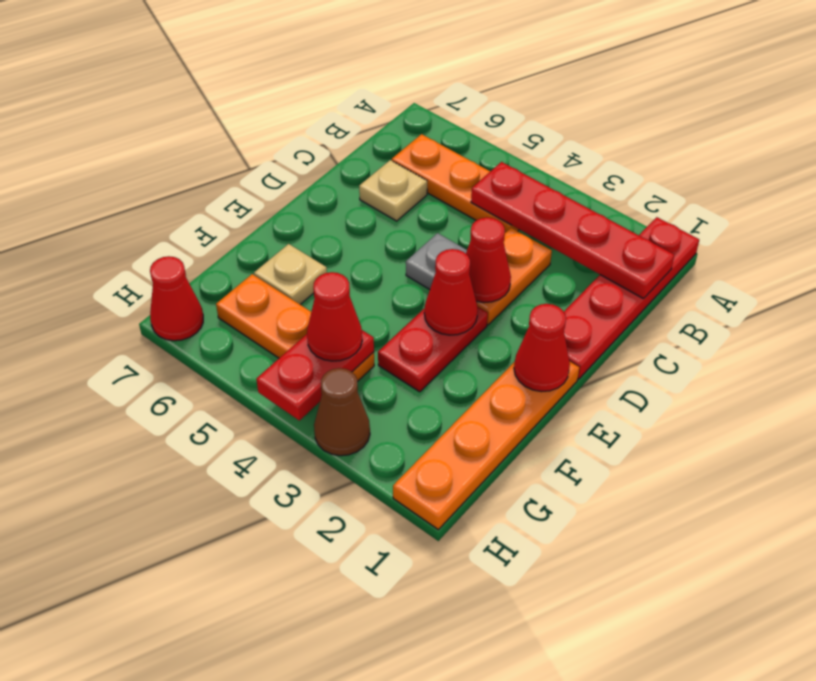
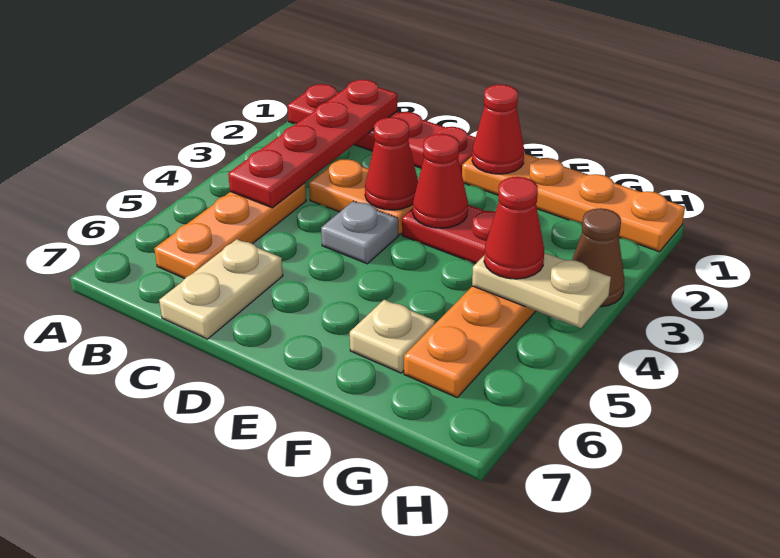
tan plate C6 level 1 -> tan plate C6:C7 level 1
red plate G4:H4 level 2 -> tan plate G4:H4 level 2
red cone H7 level 1 -> none

